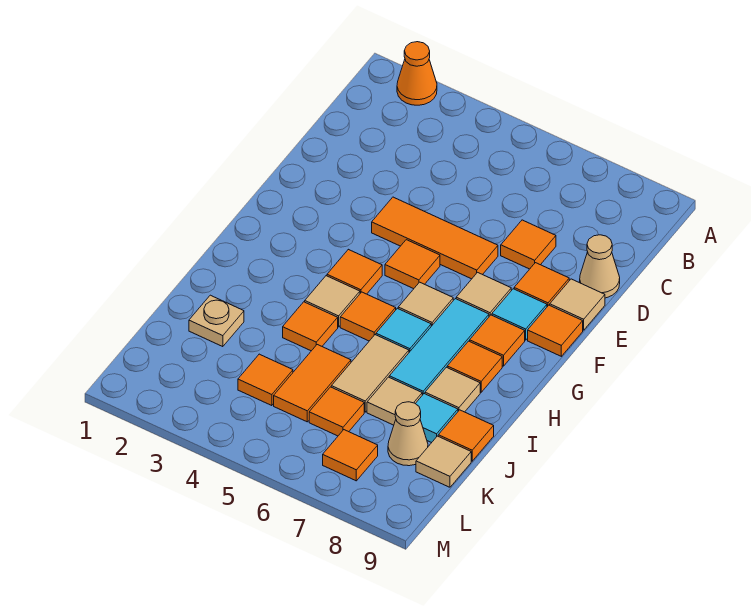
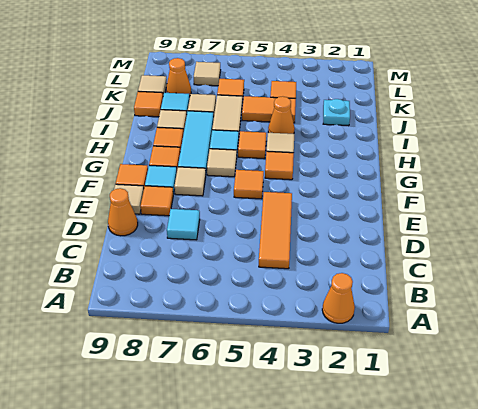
orange tile D7 level 1 -> cyan tile D7 level 1
tan cone D9 level 1 -> orange cone D9 level 1
orange tile E4:E6 level 1 -> orange tile C4:E4 level 1
orange tile I4 level 1 -> orange cone I4 level 1
tan plate J2 level 1 -> cyan plate J2 level 1
orange tile J5:K5 level 1 -> orange tile J4:J5 level 1
tan cone K8 level 1 -> orange cone K8 level 1
orange tile L7 level 1 -> tan tile L7 level 1

